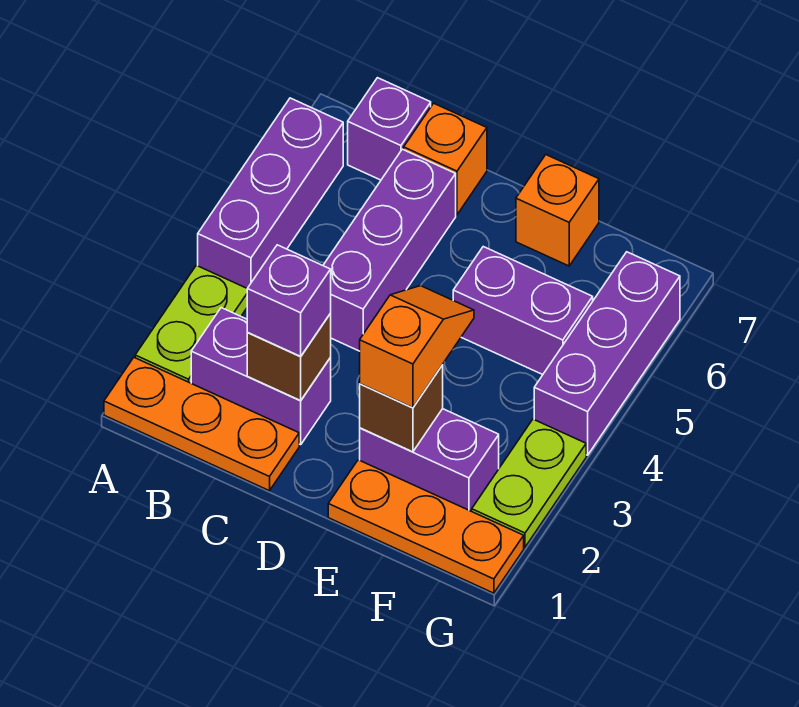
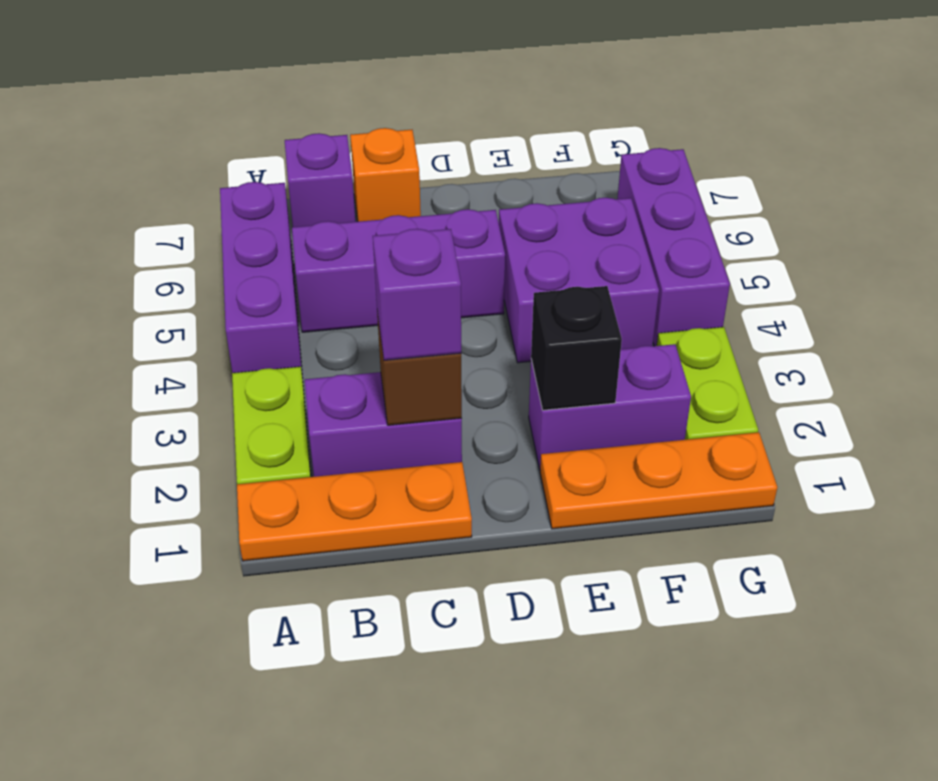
purple brick C4:C6 level 1 -> purple brick B5:D5 level 1
brown brick E2 level 2 -> black brick E2 level 2
orange slope E2:E3 level 3 top 2 -> none
purple brick E5:F5 level 1 -> purple brick E4:F5 level 1
orange brick E7 level 1 -> none

